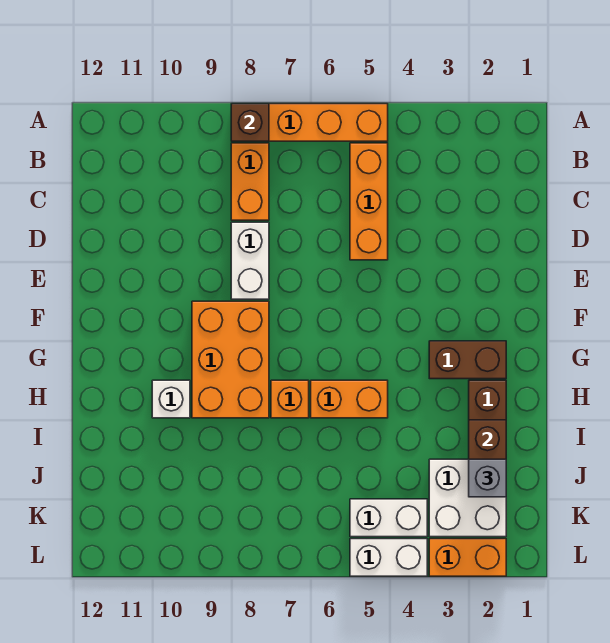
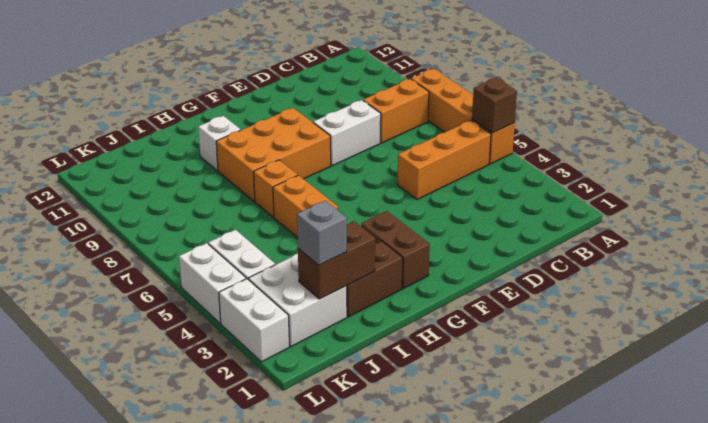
brown brick A8 level 2 -> brown brick A5 level 2
orange brick L2:L3 level 1 -> white brick L2:L3 level 1

